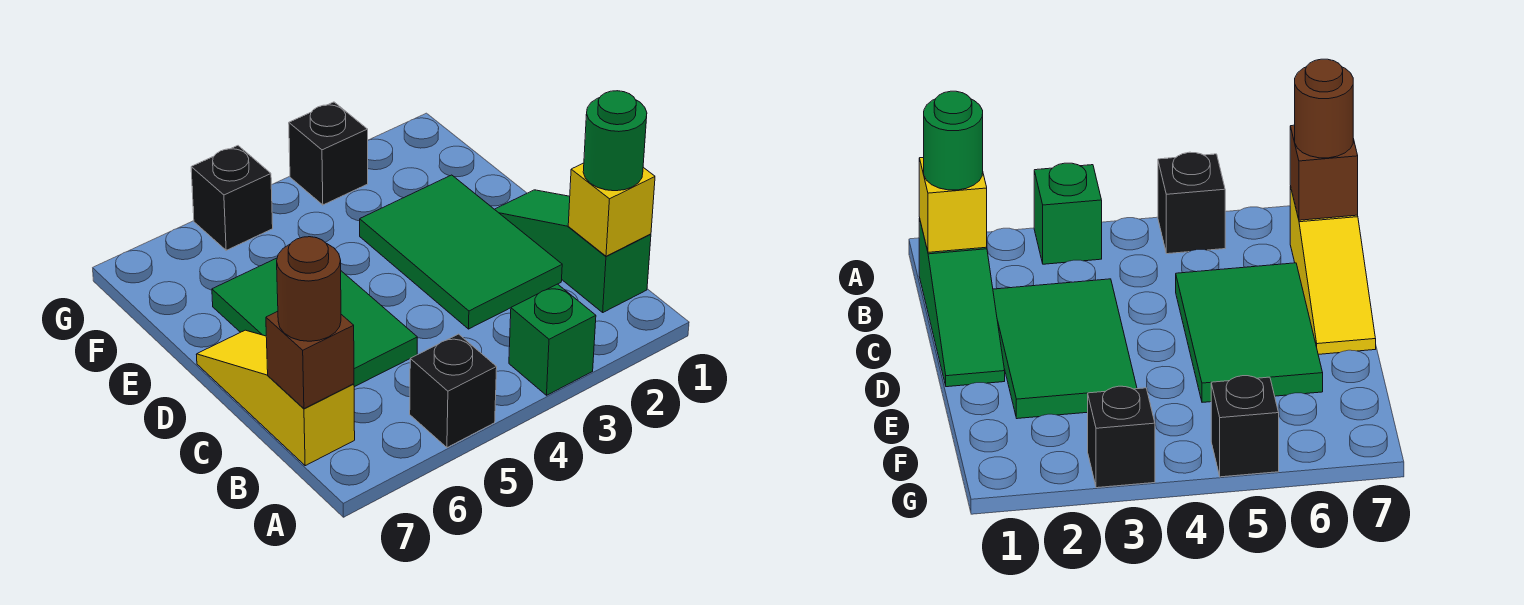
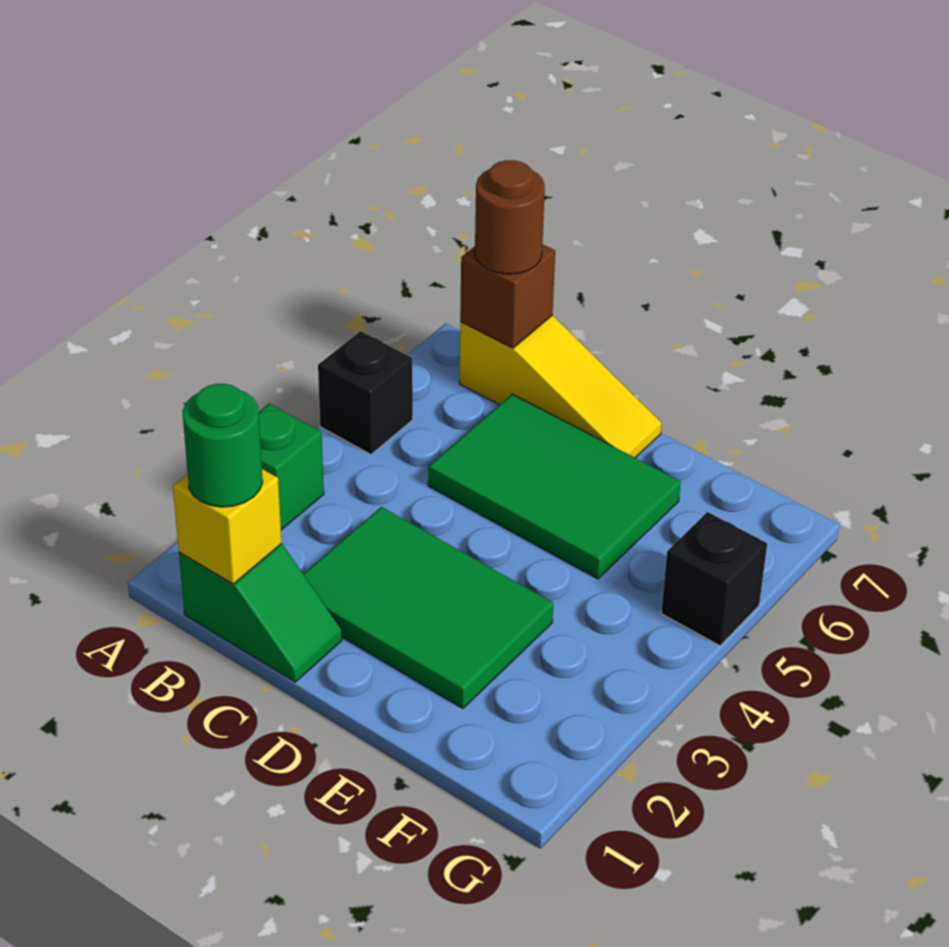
green slope B1:D1 level 1 top B -> green slope B1:C1 level 1 top B
black brick G3 level 1 -> none

